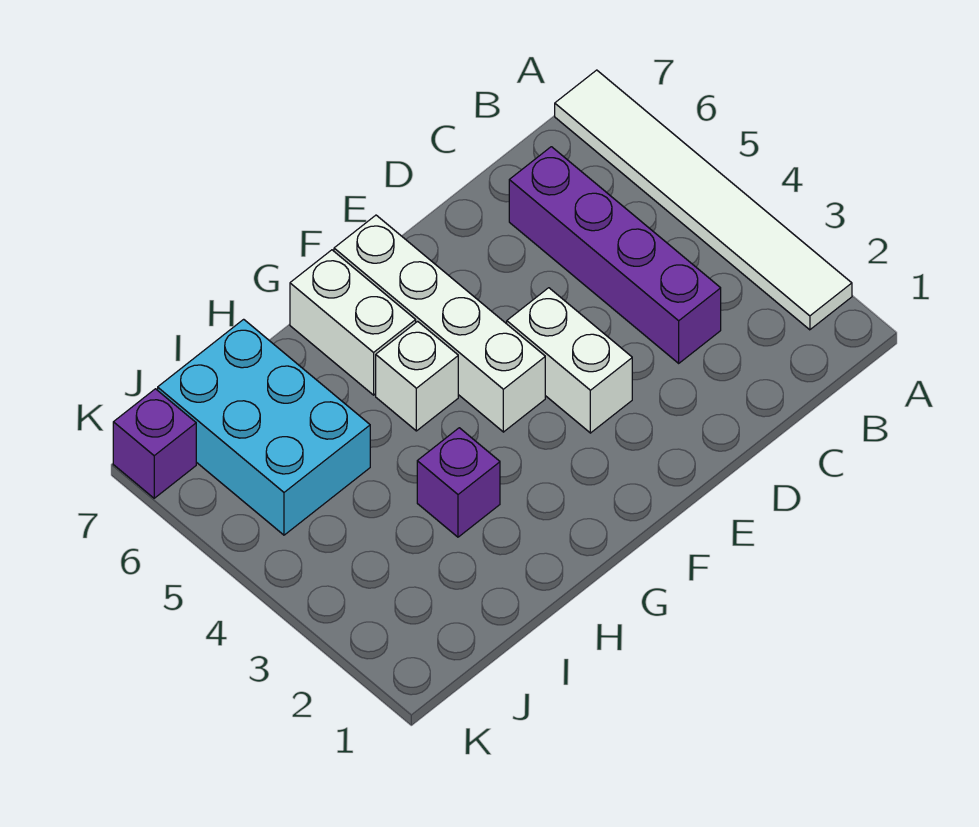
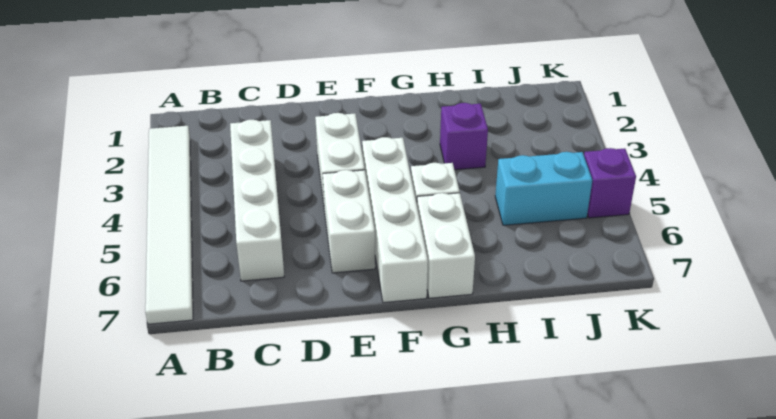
purple brick C3:C6 level 1 -> white brick C3:C6 level 1
none -> white brick E5:E6 level 1
cyan brick I5:J7 level 1 -> cyan brick I5:J5 level 1
purple brick K7 level 1 -> purple brick K5 level 1

